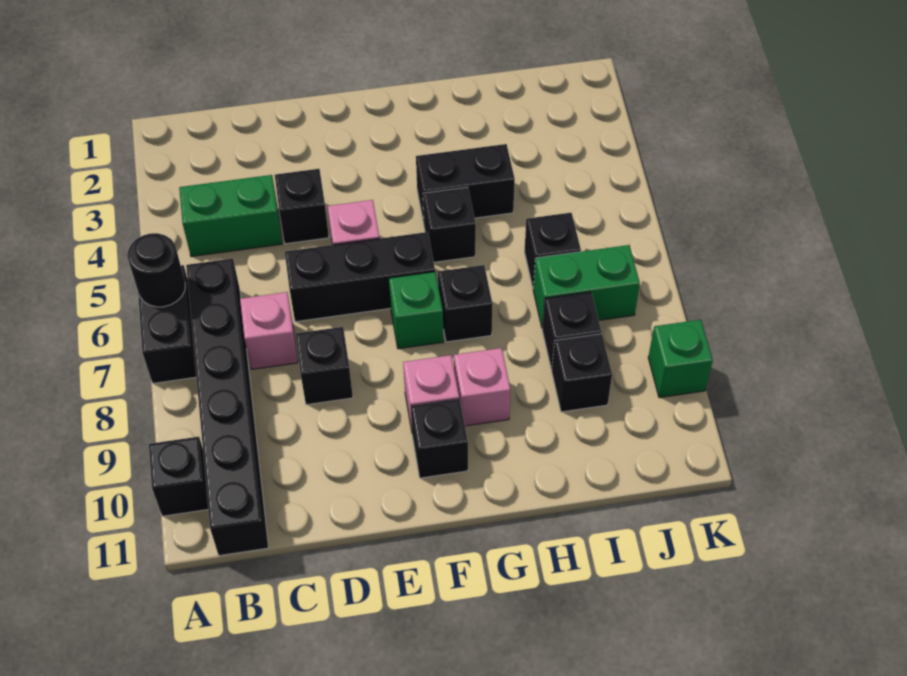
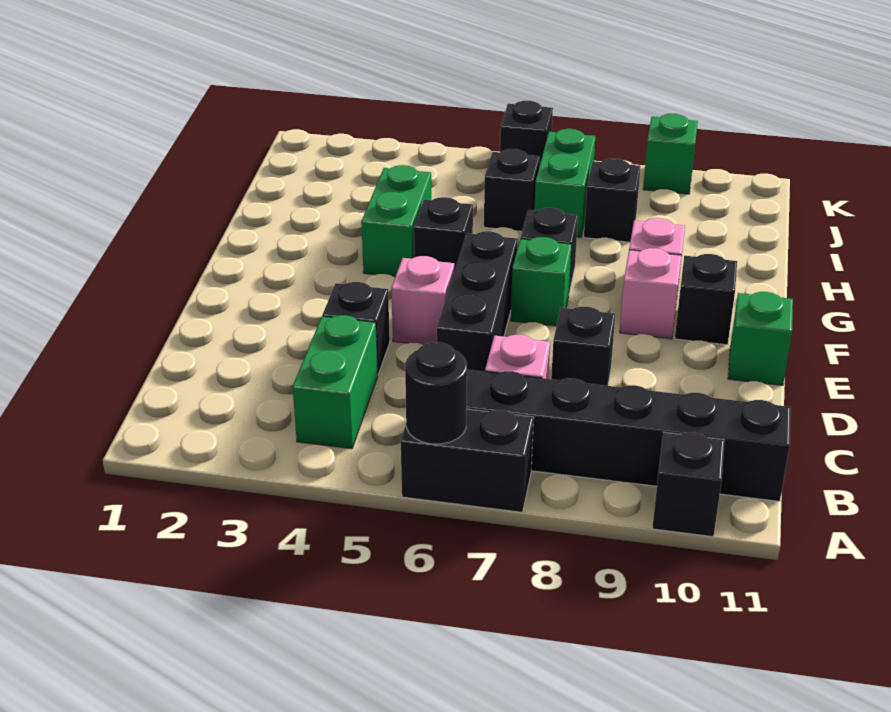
none -> green brick E11 level 1
black brick G4:H4 level 1 -> green brick G4:H4 level 1
black brick I9 level 1 -> black brick K6 level 1

